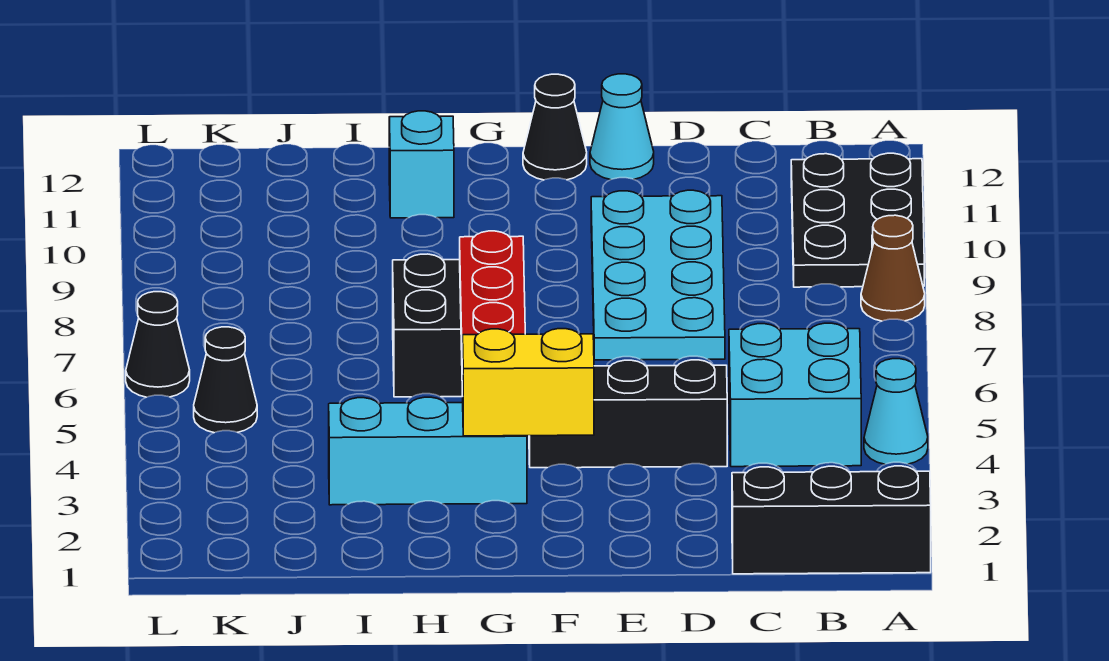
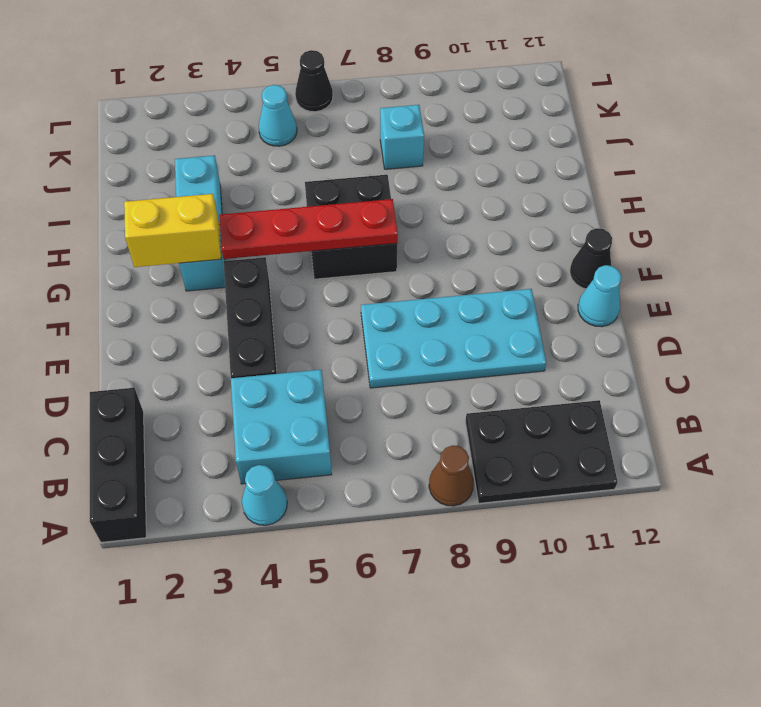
yellow brick F3:G3 level 2 -> yellow brick G2:G3 level 2
cyan brick H11 level 1 -> cyan brick J8 level 1
black cone K5 level 1 -> cyan cone K5 level 1

